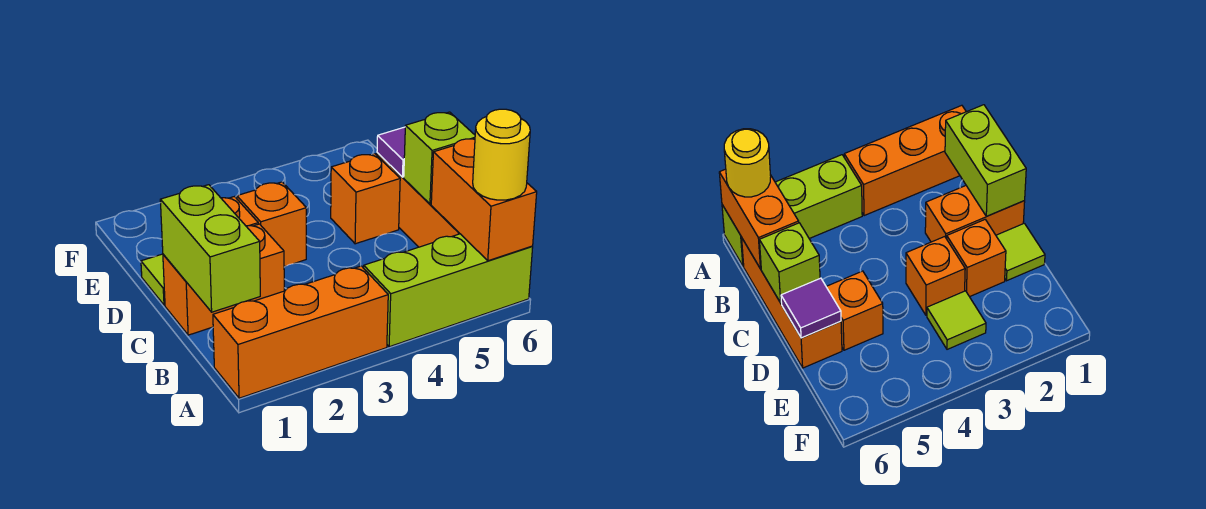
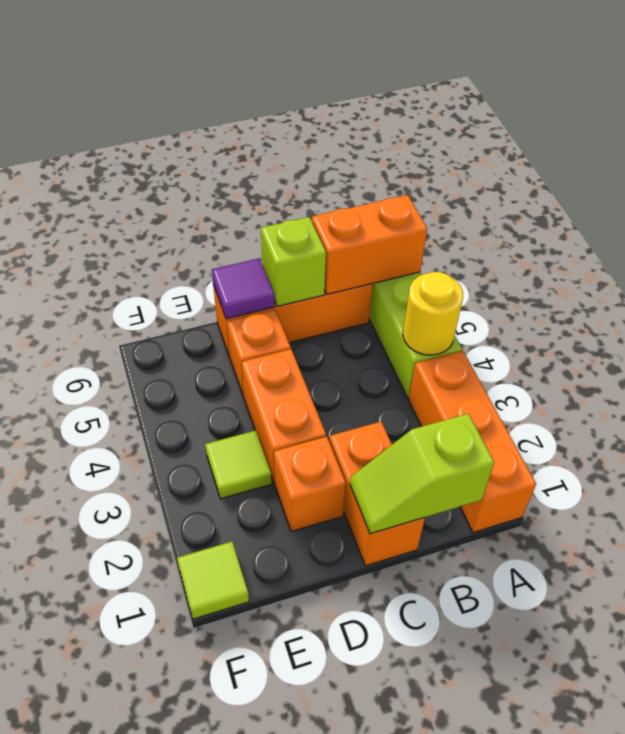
yellow round brick A6 level 3 -> yellow round brick A4 level 2
lime brick B1:C1 level 2 -> lime slope B1:C1 level 2 top B
lime tile D1 level 1 -> lime tile F1 level 1
orange brick D3 level 1 -> orange brick D3:D4 level 1

